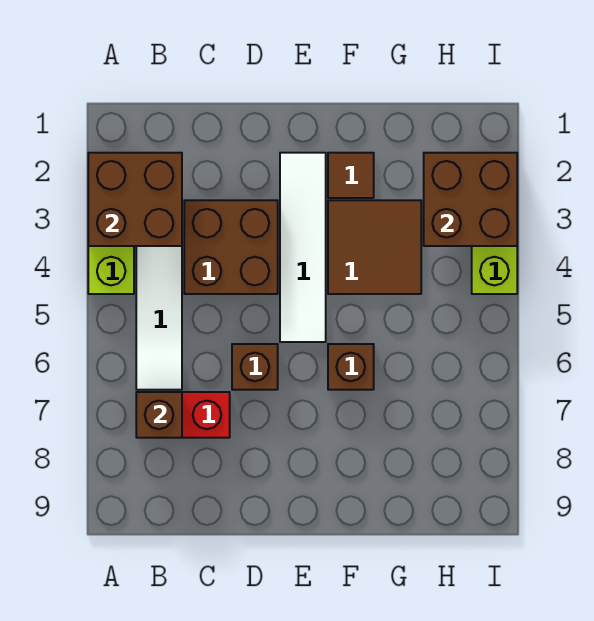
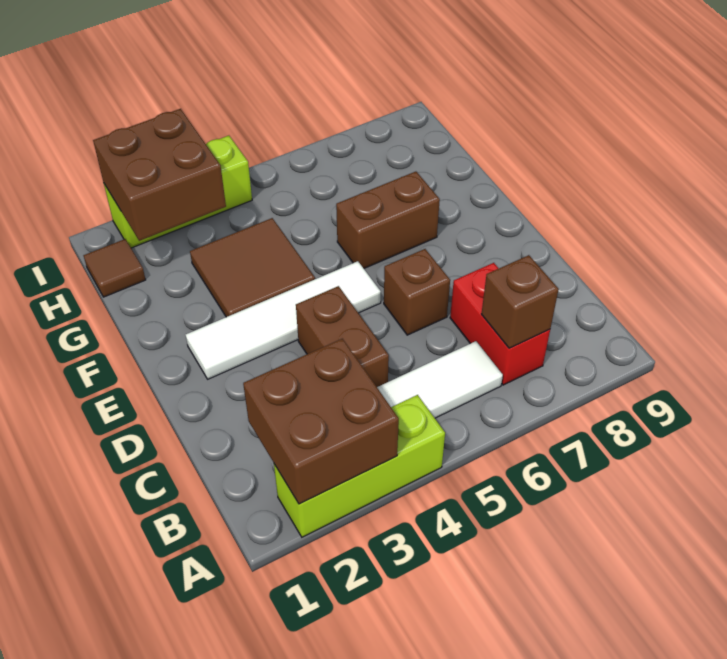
brown brick C3:D4 level 1 -> brown brick C4:D4 level 1
brown tile F2 level 1 -> brown tile H1 level 1
brown brick F6 level 1 -> brown brick F6:F7 level 1

